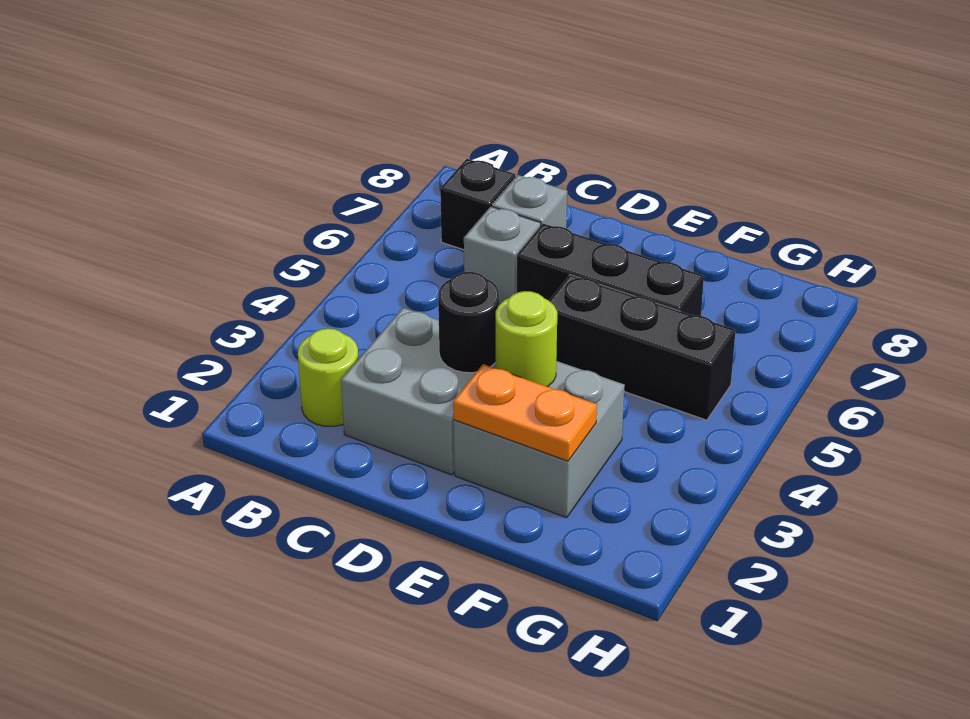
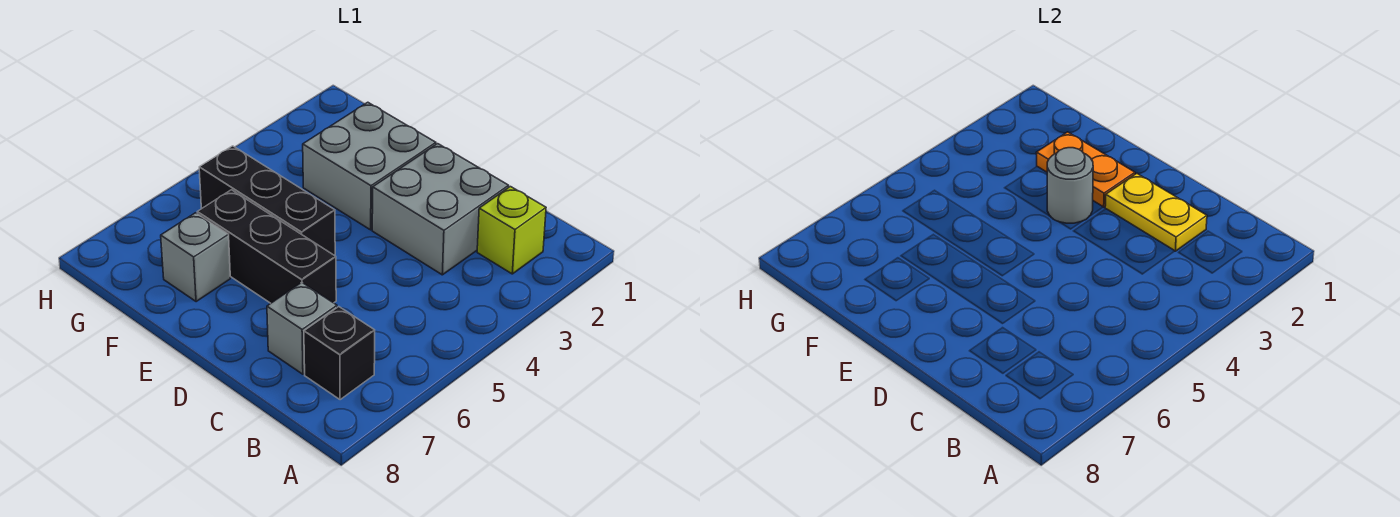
lime round brick B2 level 1 -> lime brick B2 level 1
none -> yellow plate C2:D2 level 2
grey brick C6 level 1 -> grey brick F7 level 1
black round brick D3 level 2 -> none
lime round brick E3 level 2 -> grey round brick E3 level 2

